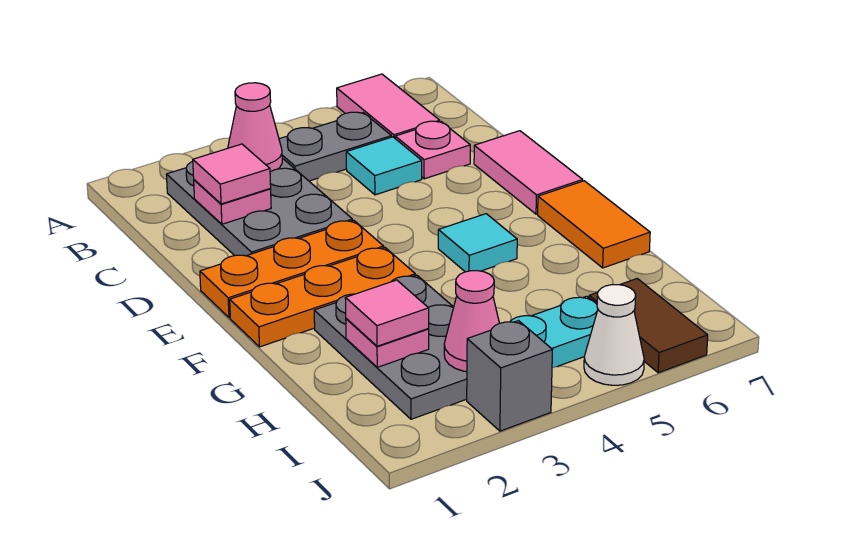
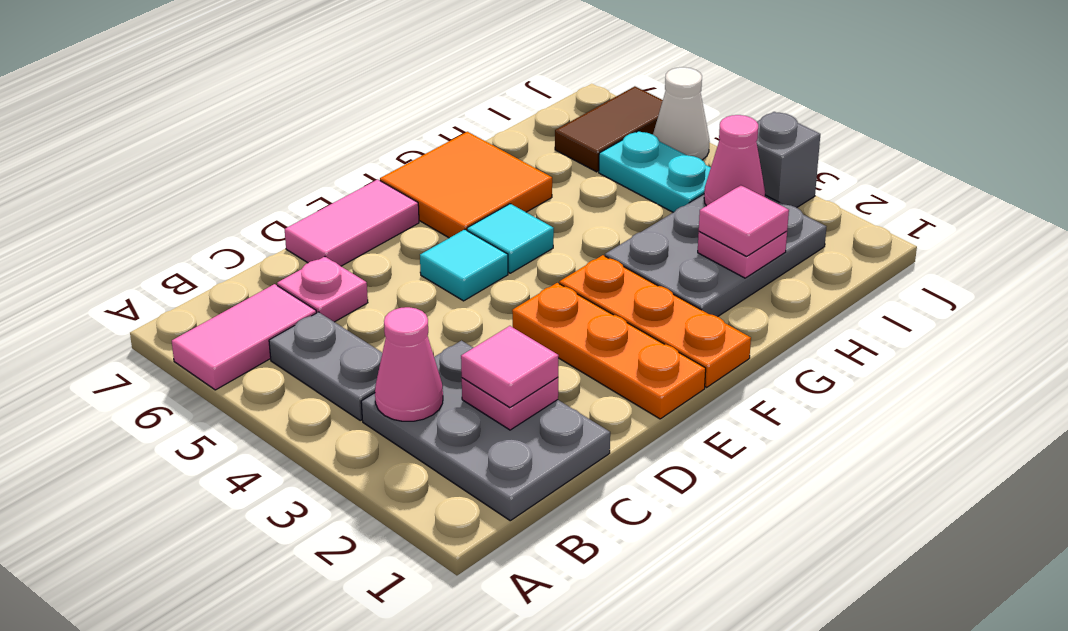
grey plate B2:D3 level 1 -> grey plate B1:C3 level 1
cyan tile C5 level 1 -> cyan tile E5 level 1
orange tile F7:G7 level 1 -> orange tile F6:G7 level 1

